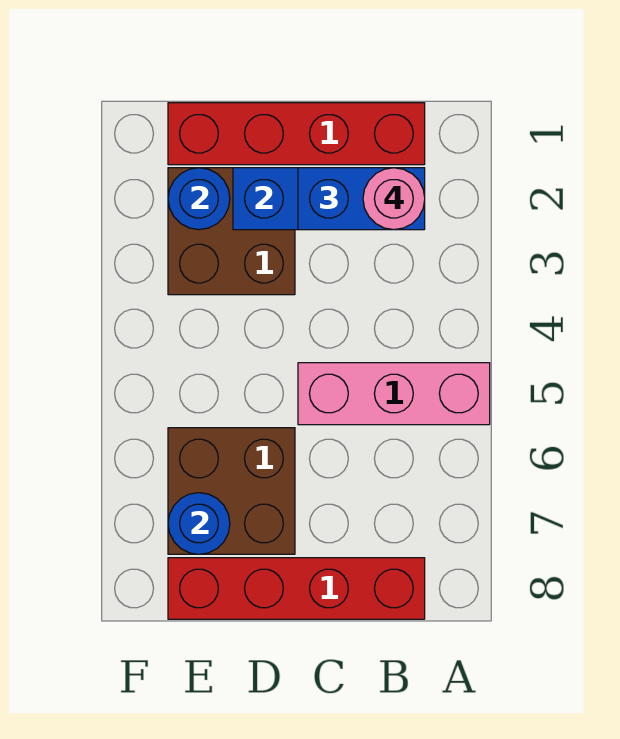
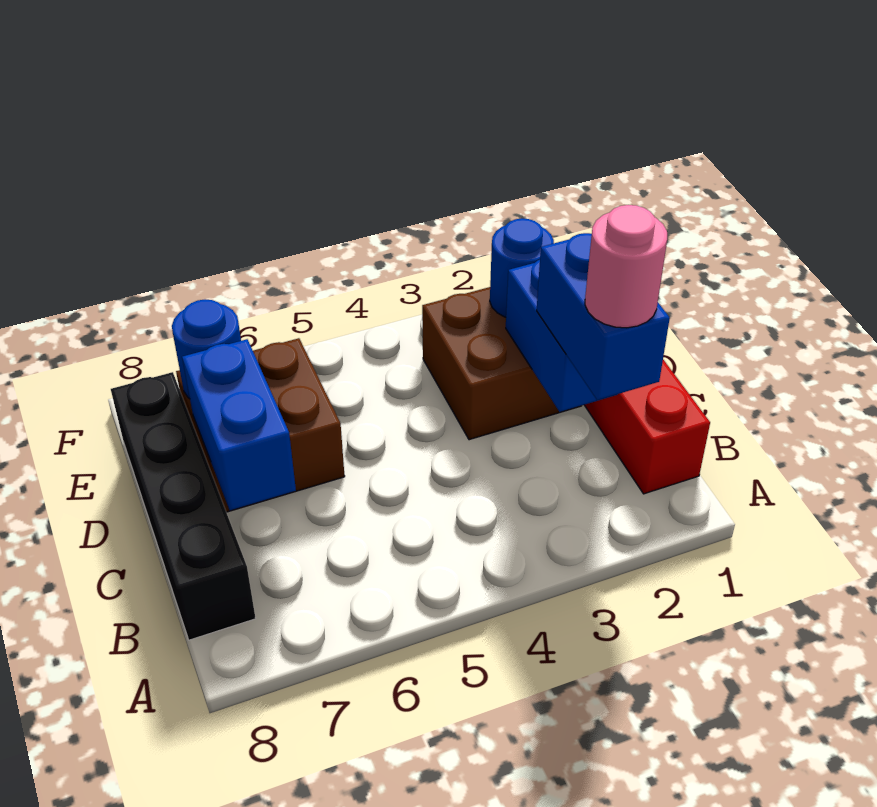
pink brick A5:C5 level 1 -> none
red brick B8:E8 level 1 -> black brick B8:E8 level 1
none -> blue brick C7:D7 level 2

